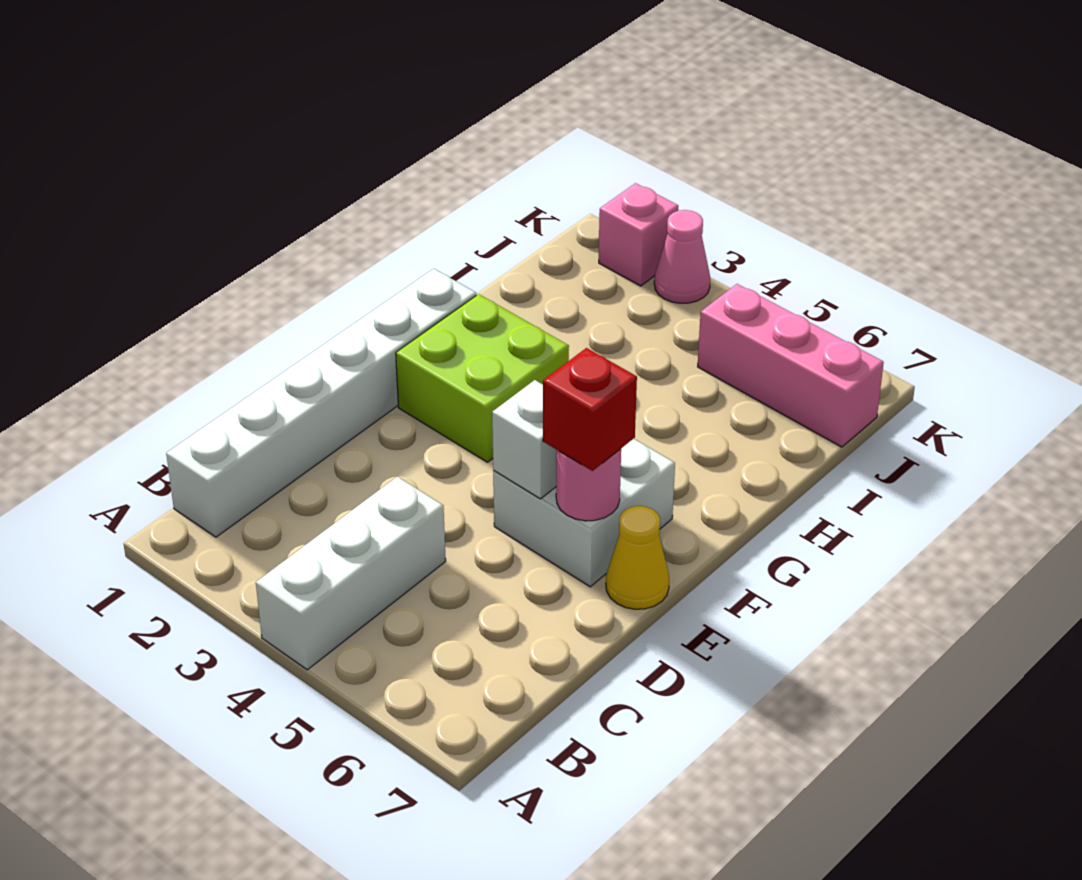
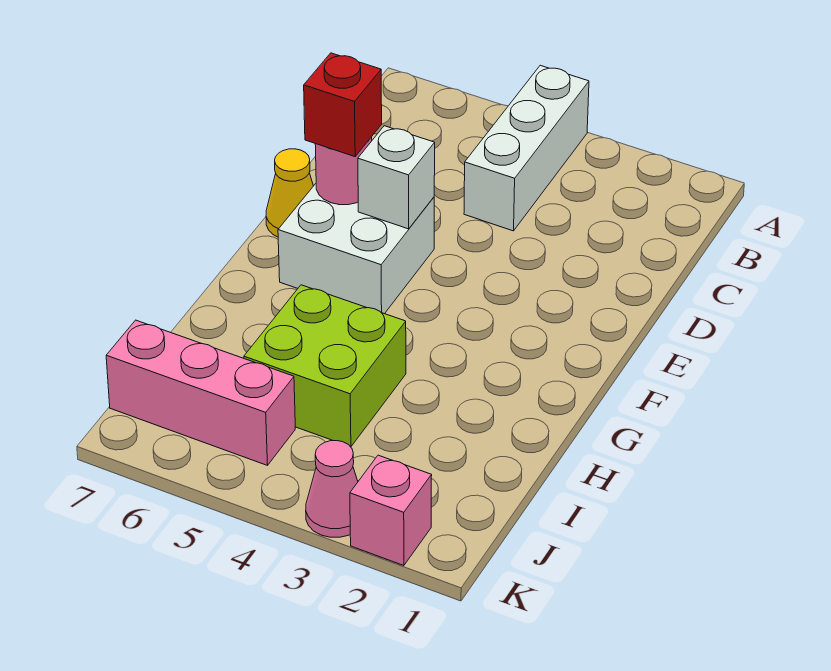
white brick B1:G1 level 1 -> none
lime brick F2:G3 level 1 -> lime brick H4:I5 level 1

